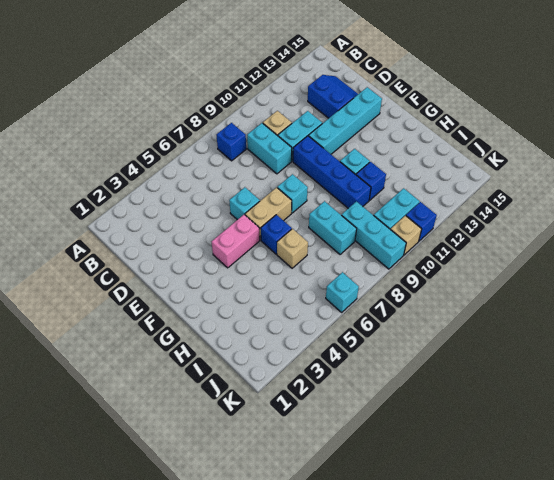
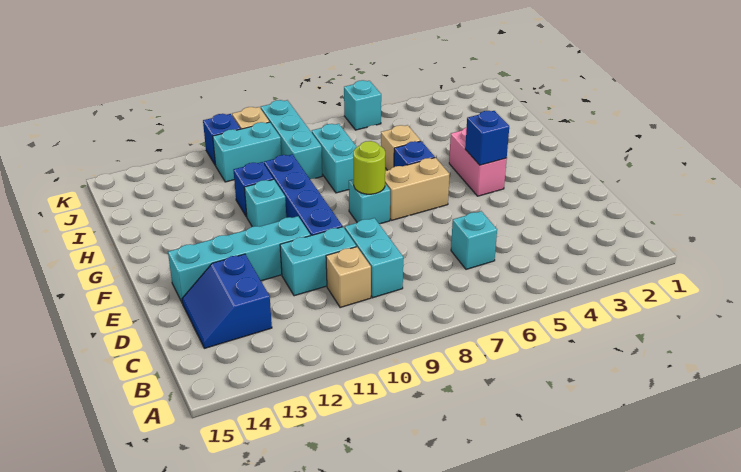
blue brick B8 level 1 -> blue brick F4 level 2
cyan brick E6 level 1 -> cyan brick C6 level 1
pink brick F4:F5 level 1 -> pink brick F4:G4 level 1
none -> lime round brick F8 level 2

